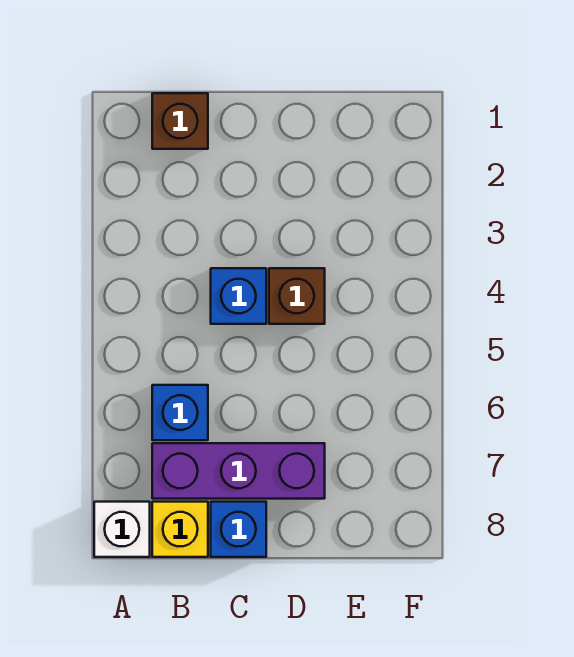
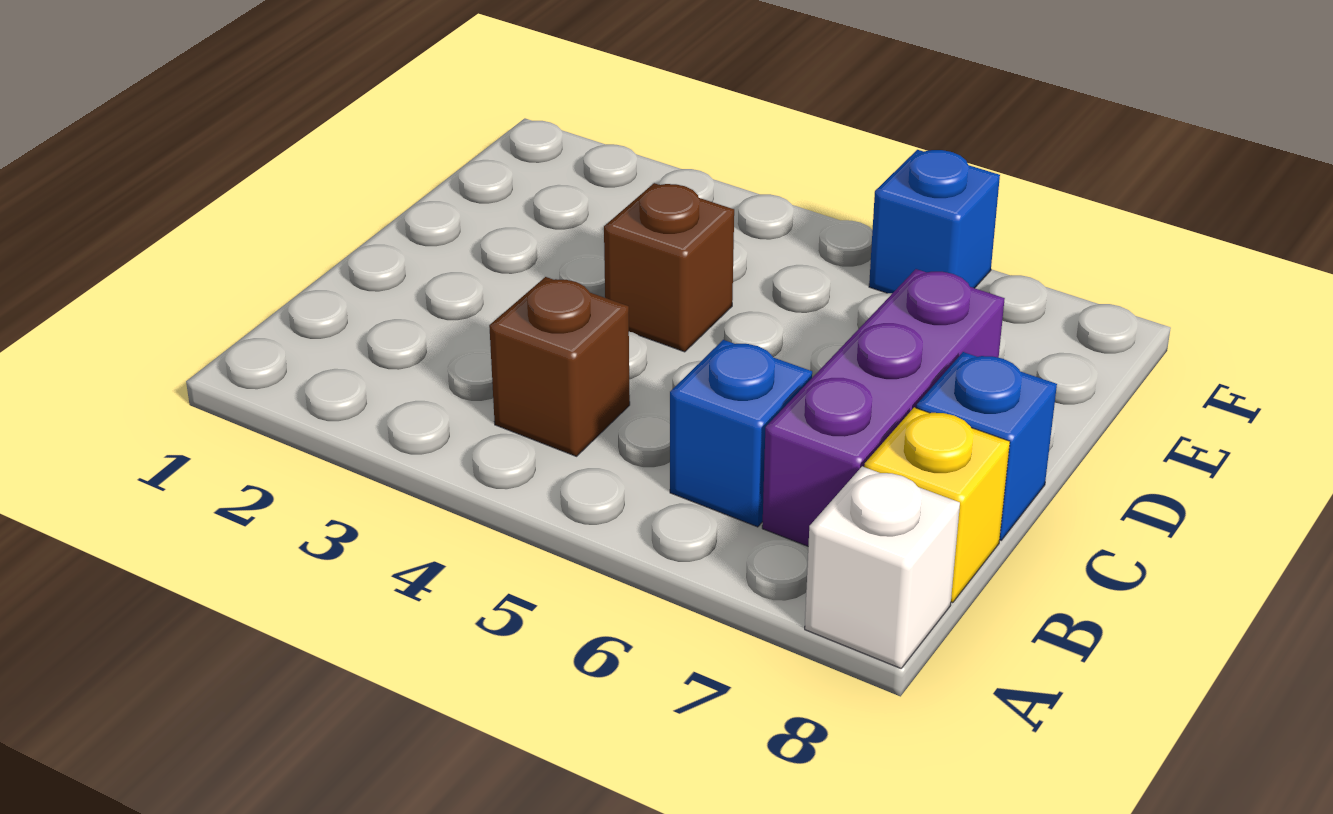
brown brick B1 level 1 -> brown brick B4 level 1
blue brick C4 level 1 -> blue brick F6 level 1

